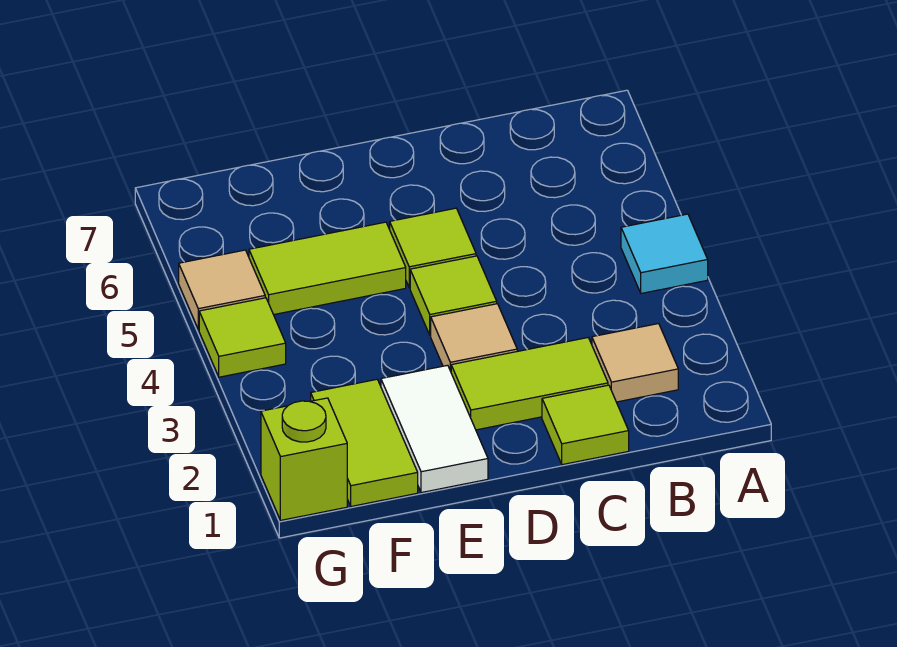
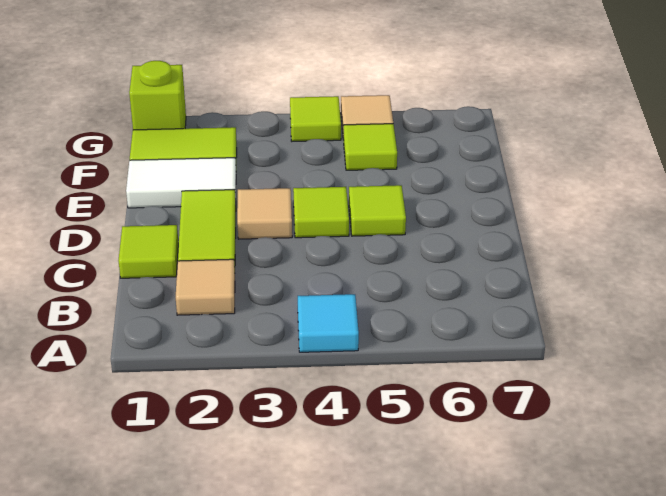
lime tile E5:F5 level 1 -> lime tile F5 level 1

